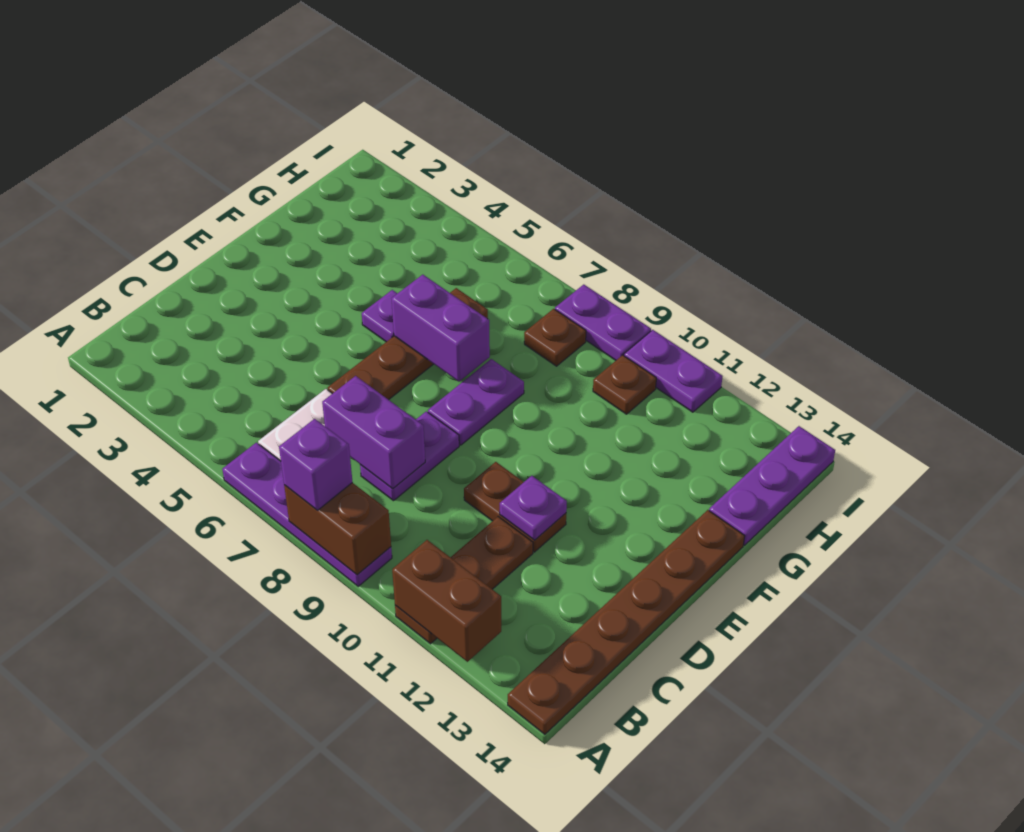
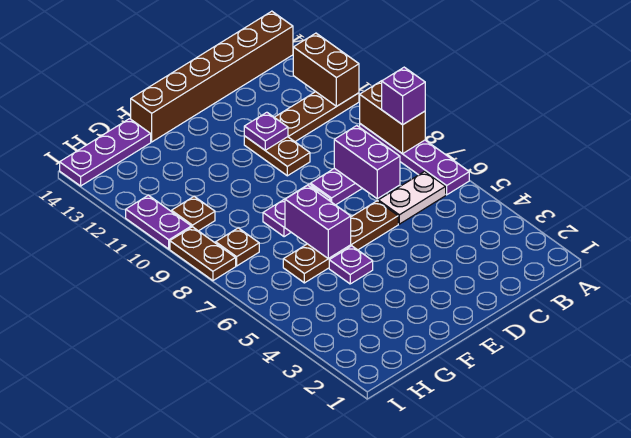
brown plate A14:F14 level 1 -> brown brick A14:F14 level 1
purple plate I8:I9 level 1 -> brown plate I8:I9 level 1

